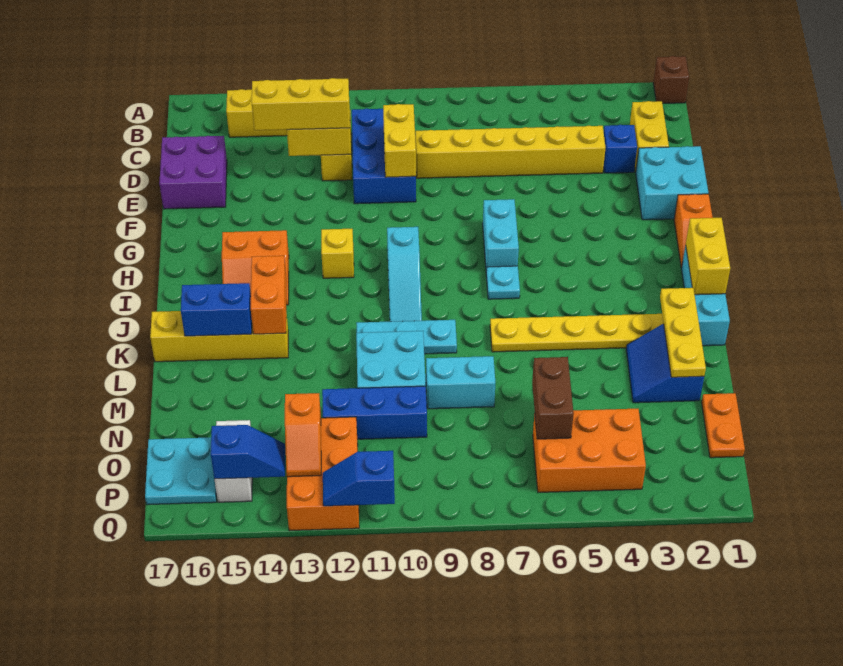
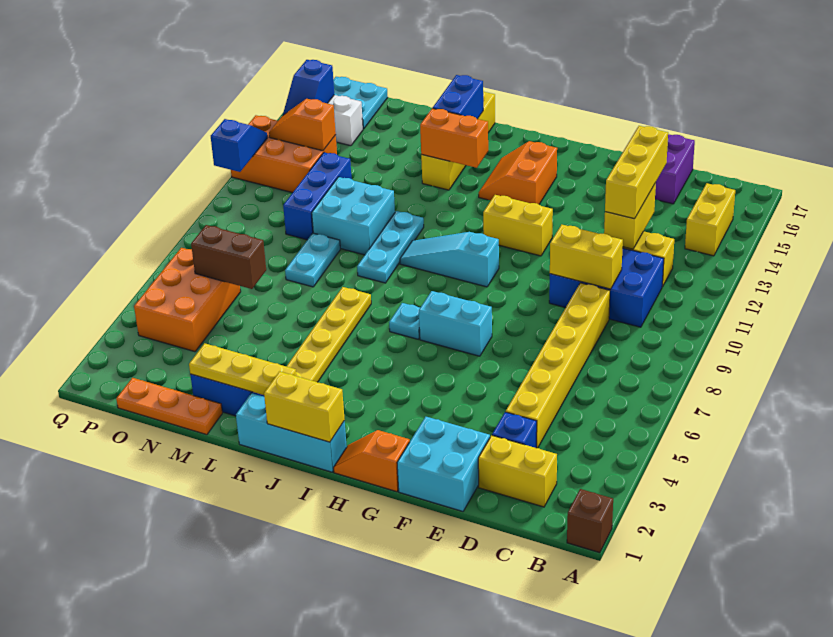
yellow brick H12 level 1 -> yellow brick G12:H12 level 1
cyan brick M8:M9 level 1 -> cyan plate M8:M9 level 1
orange plate N1:O1 level 1 -> orange plate M1:O1 level 1

